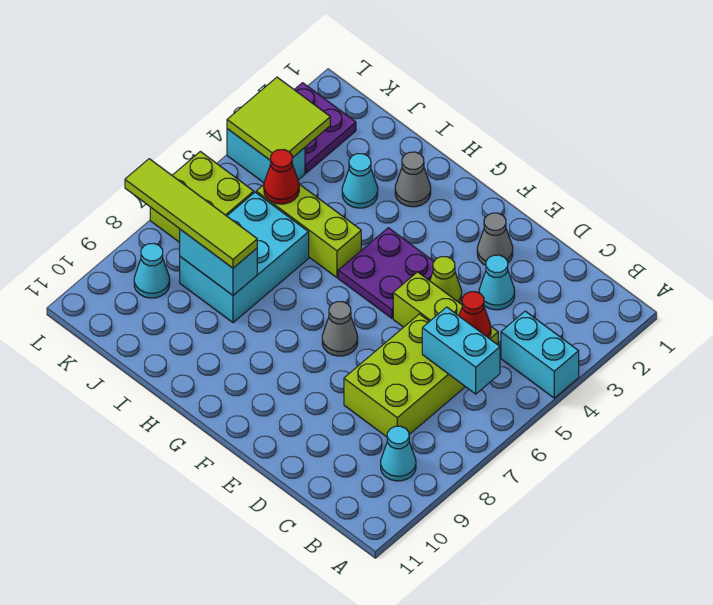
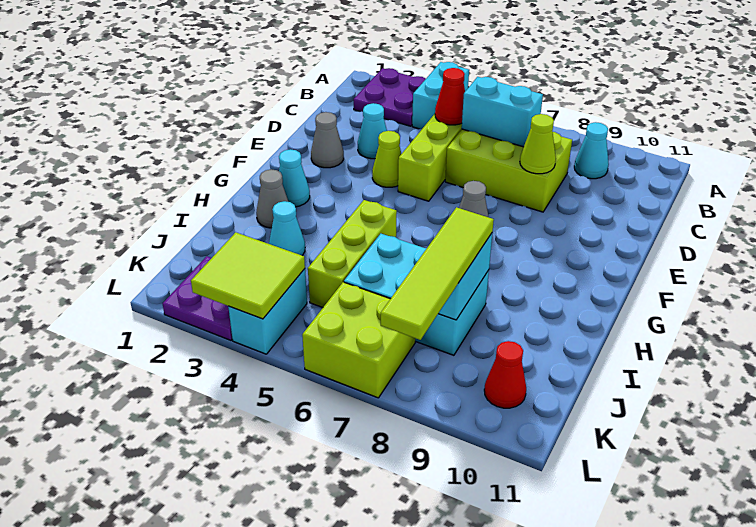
cyan brick B6:C6 level 2 -> cyan brick C6:C7 level 2
none -> lime cone D8 level 2
purple plate F4:G5 level 1 -> purple plate A2:B3 level 1
red cone J5 level 2 -> red cone K10 level 1
cyan cone K9 level 1 -> cyan cone G2 level 1

